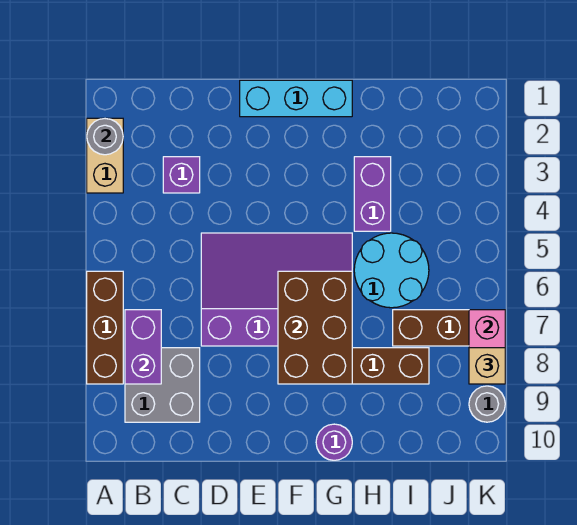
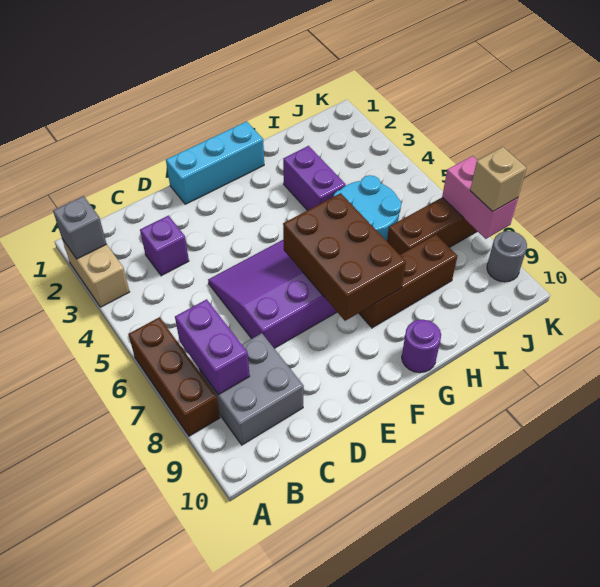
grey round brick A2 level 2 -> grey brick A2 level 2

